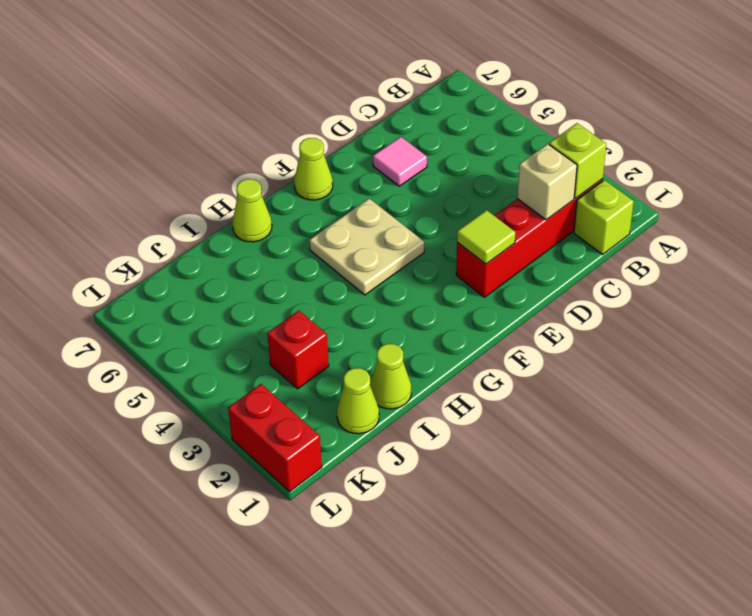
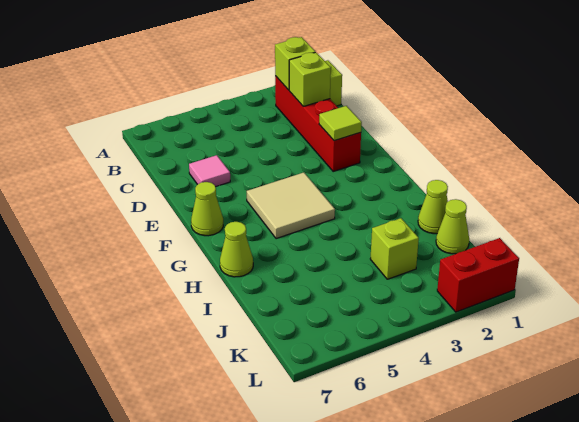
tan brick C2 level 2 -> lime brick C2 level 2
tan plate F4:G5 level 1 -> tan tile F4:G5 level 1
red brick J3 level 1 -> lime brick J3 level 1

